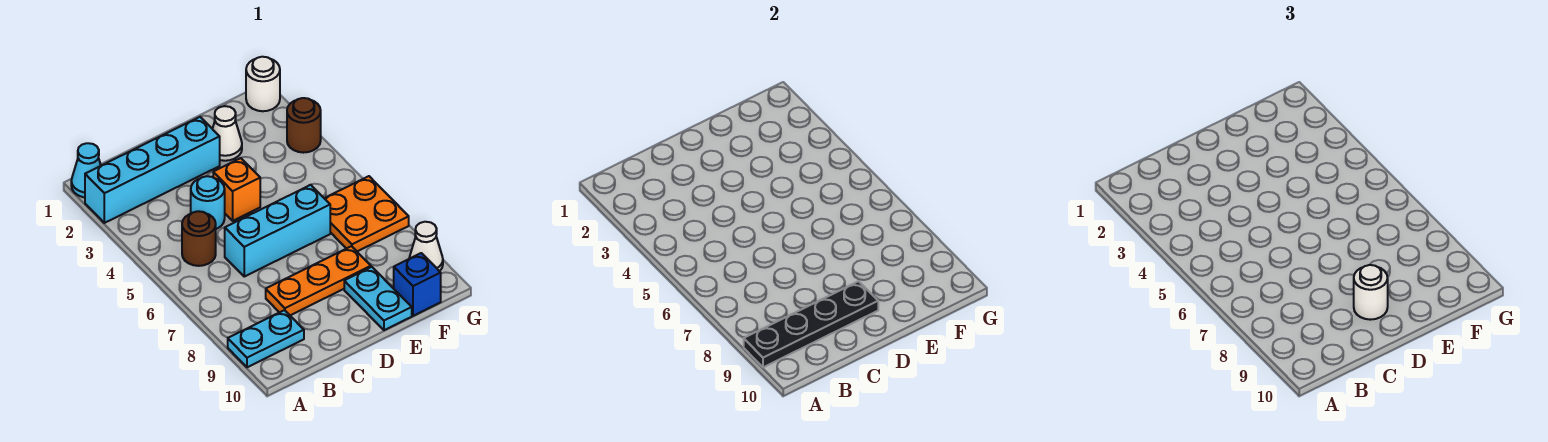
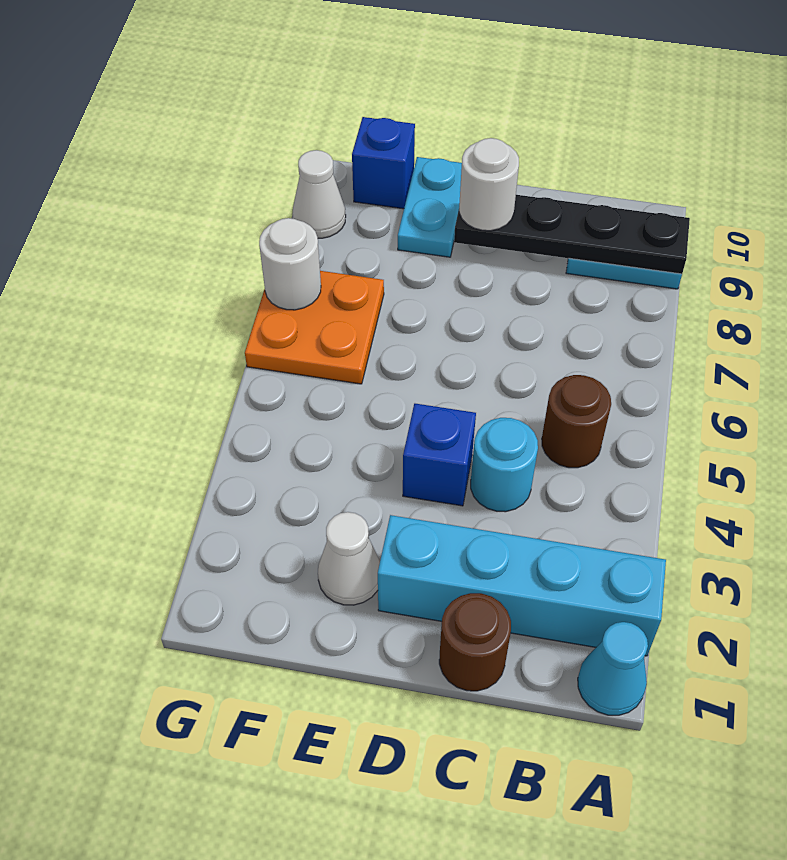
cyan brick C6:E6 level 1 -> none
orange plate C8:E8 level 1 -> none
orange brick D4 level 1 -> blue brick D4 level 1
white round brick G1 level 1 -> white round brick G7 level 2
brown round brick G3 level 1 -> brown round brick C1 level 1

